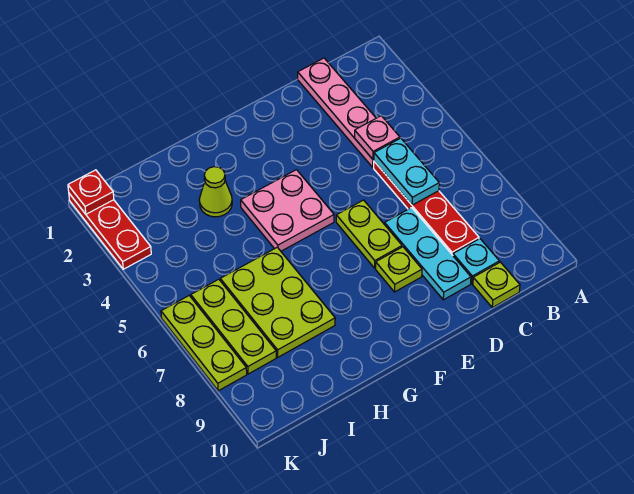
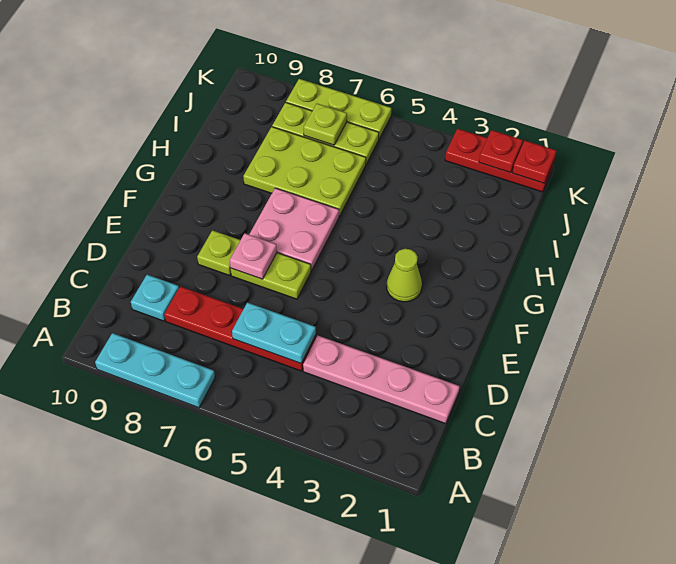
pink plate C4 level 2 -> pink plate E7 level 2
lime plate C10 level 1 -> lime plate J7 level 2
cyan plate D7:D9 level 1 -> cyan plate A7:A9 level 1
pink plate F4:G5 level 1 -> pink plate F6:G7 level 1
lime cone H3 level 1 -> lime cone F3 level 1
none -> red plate K2 level 2

